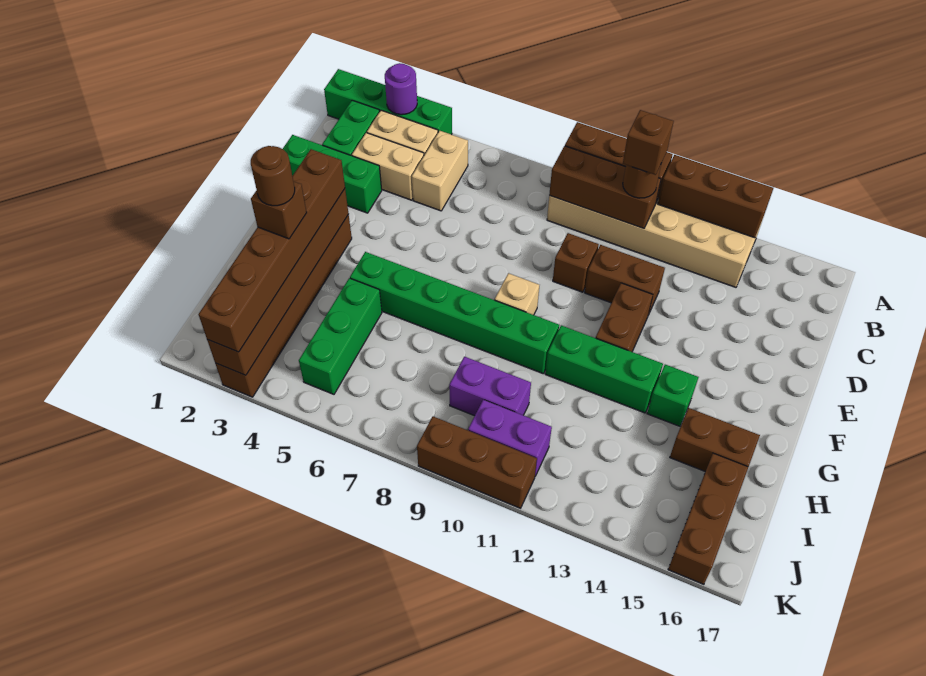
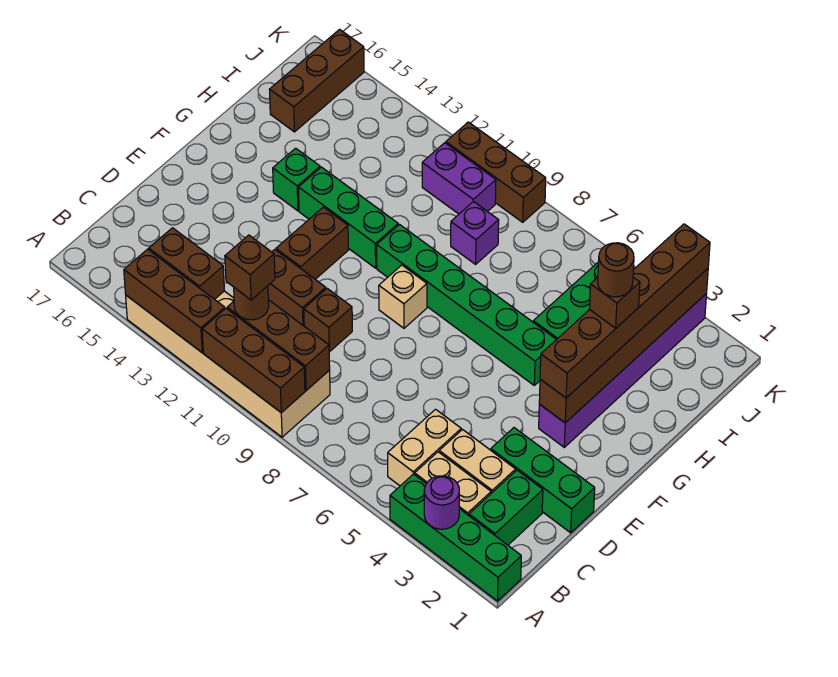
brown brick F3:K3 level 1 -> purple brick F3:K3 level 1
brown brick H15:H16 level 1 -> brown brick B13:B14 level 2
purple brick I9:I10 level 1 -> purple brick I9 level 1

